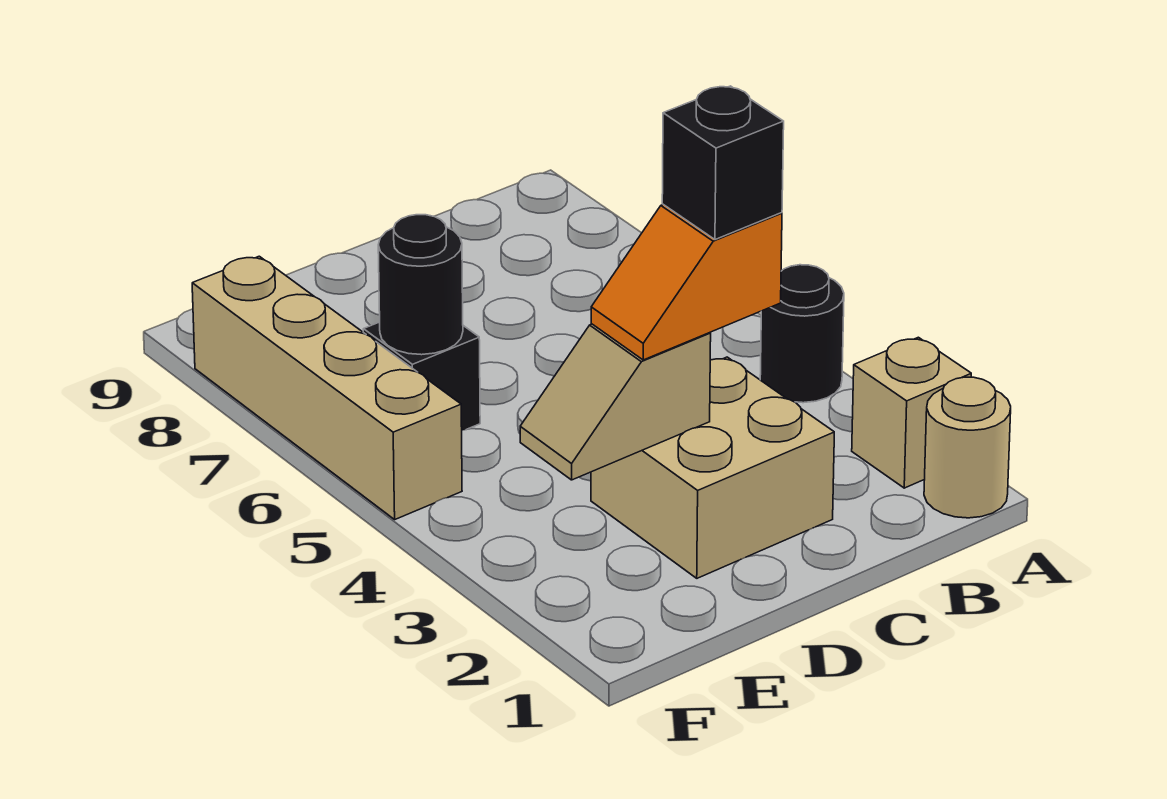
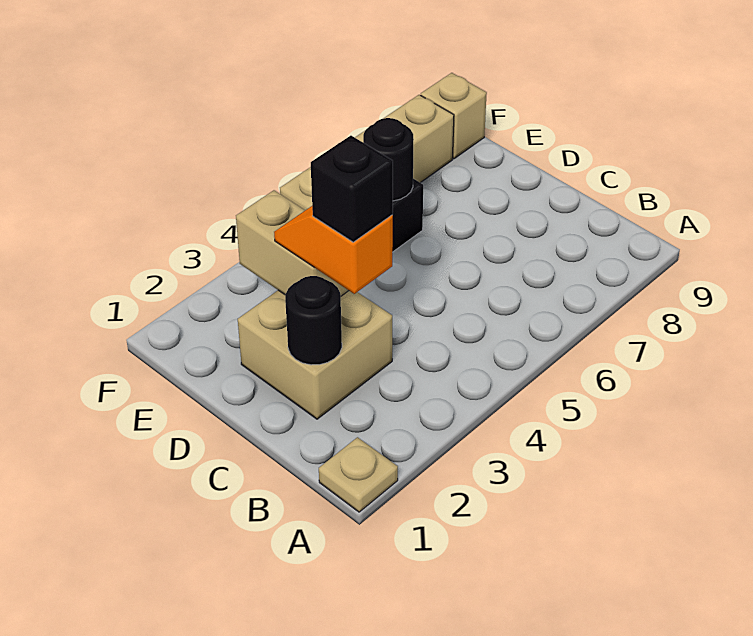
tan round brick A1 level 1 -> tan plate A1 level 1
tan brick A2 level 1 -> tan brick F9 level 1
black round brick A4 level 1 -> black round brick C2 level 2
tan slope D3:E3 level 2 top D -> tan brick D3:E3 level 2

